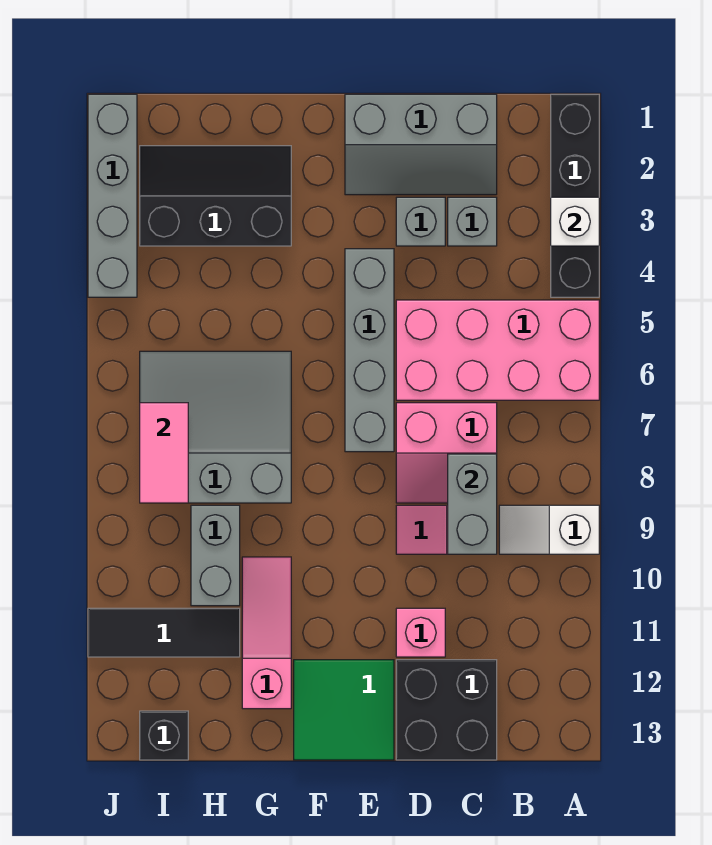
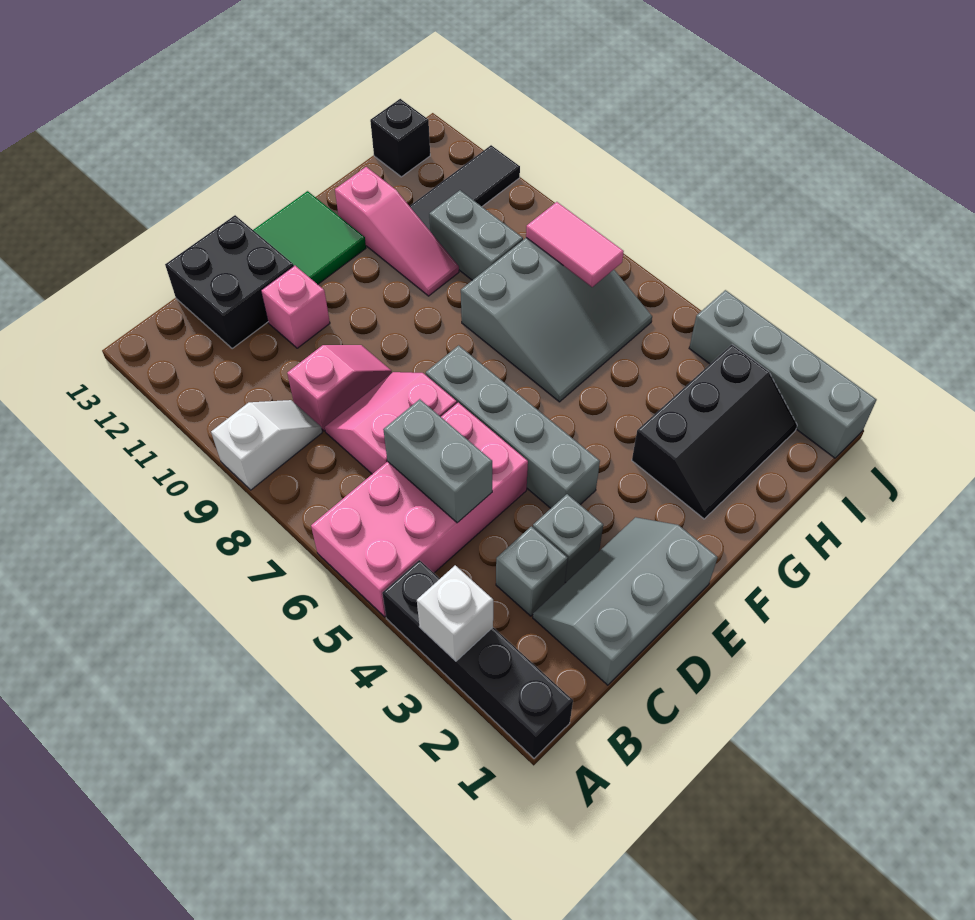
grey brick C8:C9 level 2 -> grey brick C5:C6 level 2

